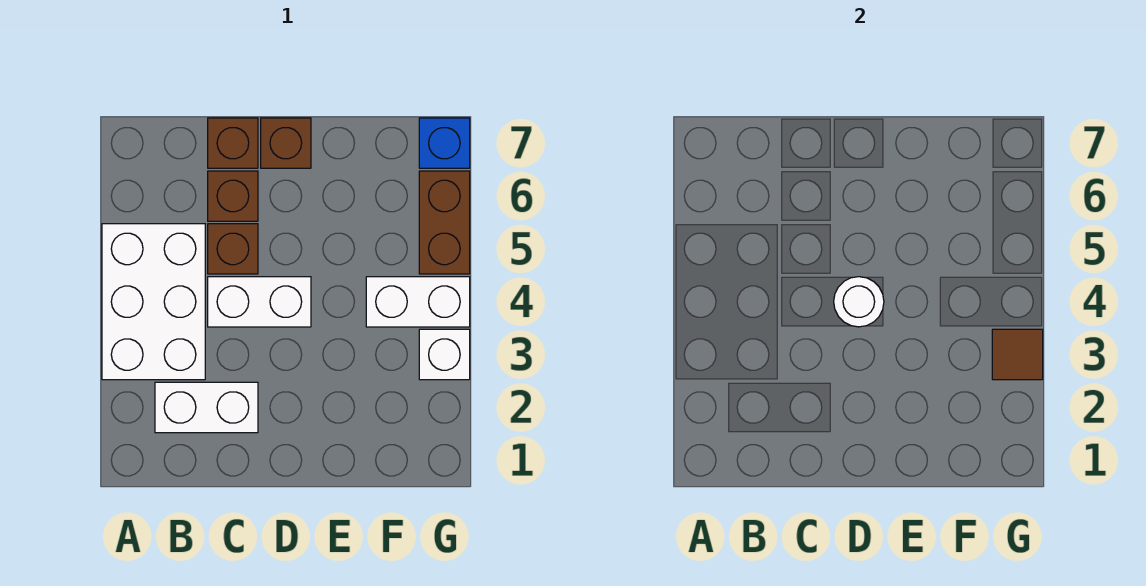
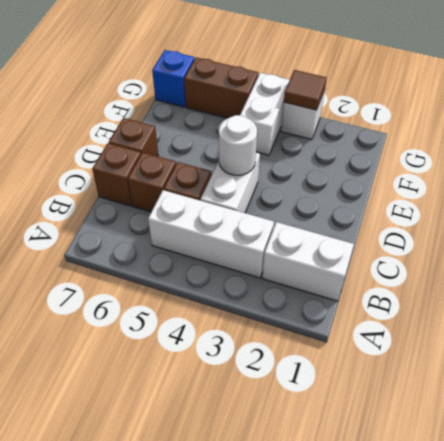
white brick A3:B5 level 1 -> white brick B3:B5 level 1
white brick B2:C2 level 1 -> white brick B1:B2 level 1

